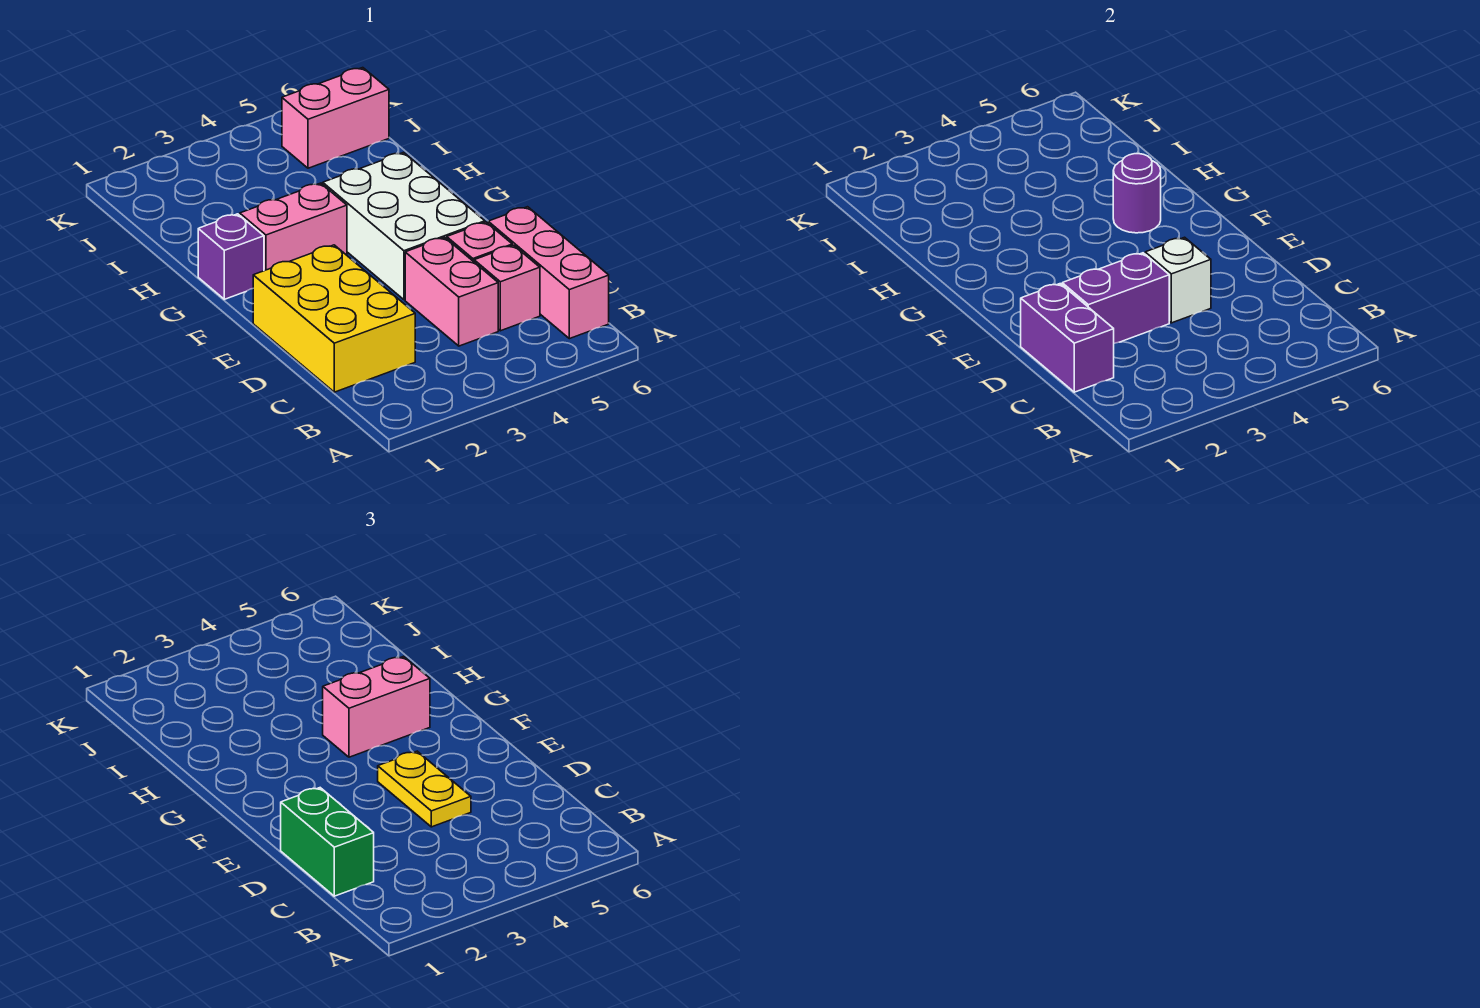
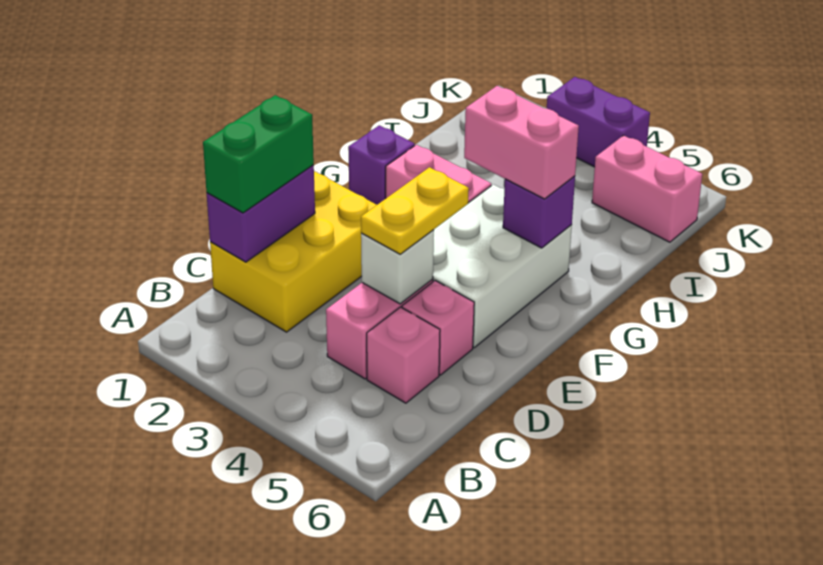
pink brick B6:D6 level 1 -> none
purple brick D2:D3 level 2 -> purple brick K3:K4 level 1
purple round brick G5 level 2 -> purple brick G5 level 2

